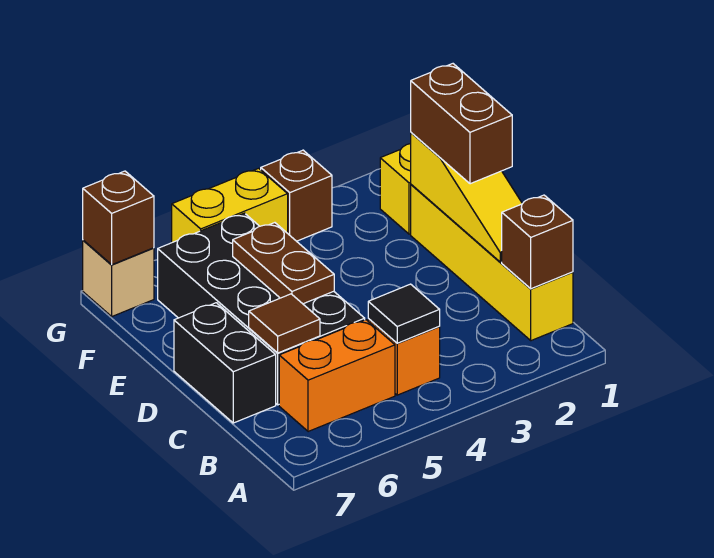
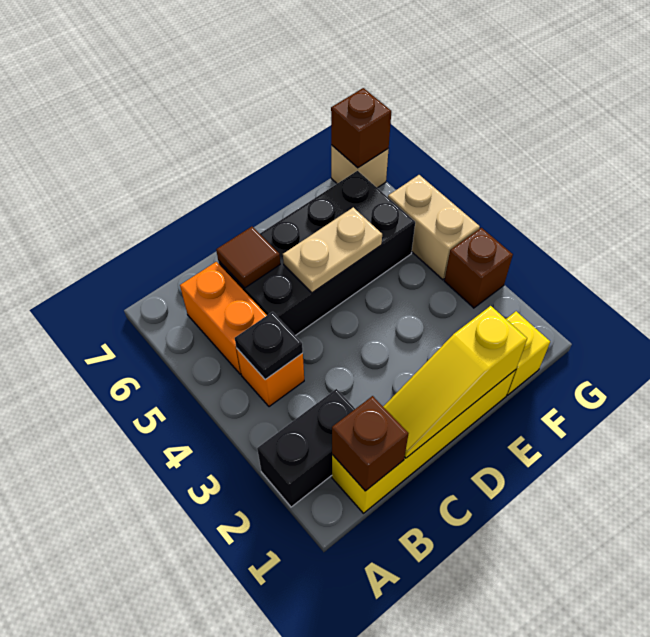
black tile B4 level 2 -> black plate B4 level 2
black brick C7:D7 level 1 -> black brick A2:B2 level 1
brown brick D1:E1 level 3 -> none
brown plate D5:E5 level 2 -> tan plate D5:E5 level 2
yellow brick G4:G5 level 1 -> tan brick G4:G5 level 1

